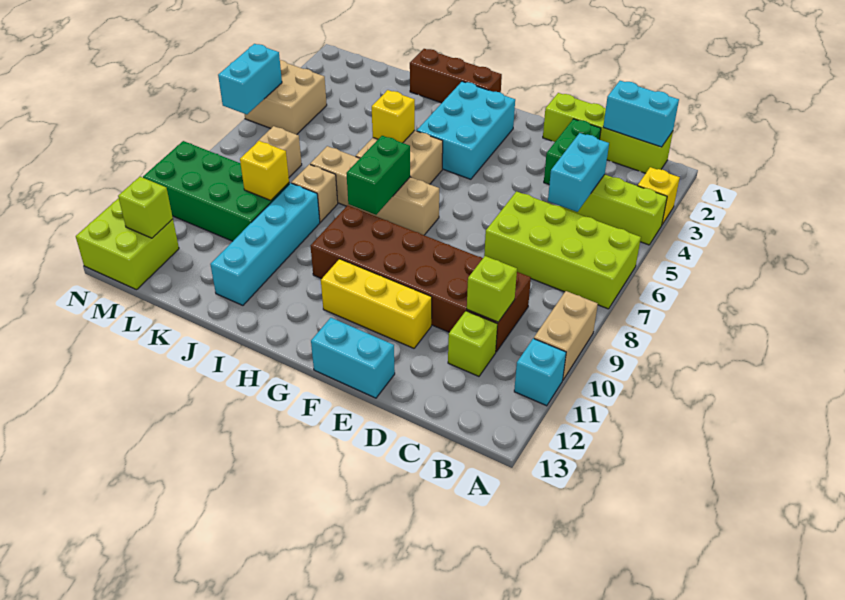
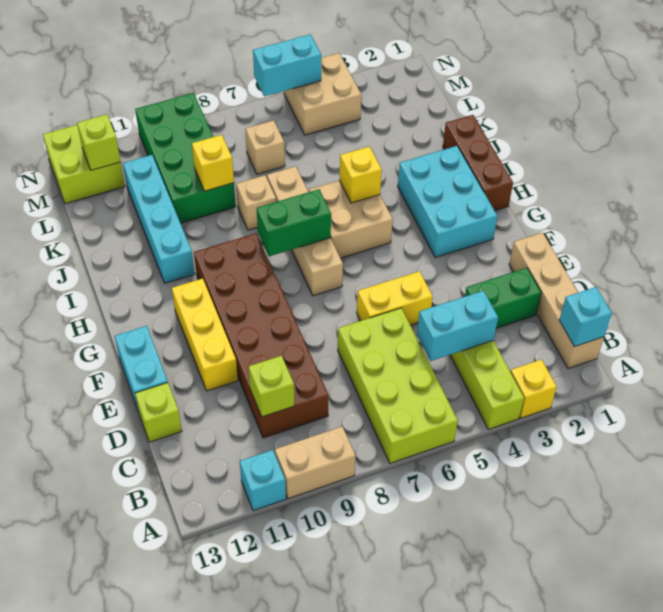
lime brick B1:E1 level 1 -> tan brick B1:E1 level 1
cyan brick B1:C1 level 2 -> cyan brick B1 level 2
lime brick C11 level 1 -> lime brick D13 level 1
none -> yellow brick E5:E6 level 1
cyan brick G2:H4 level 1 -> cyan brick G2:I3 level 1
cyan brick J9:J12 level 1 -> cyan brick I11:L11 level 1

